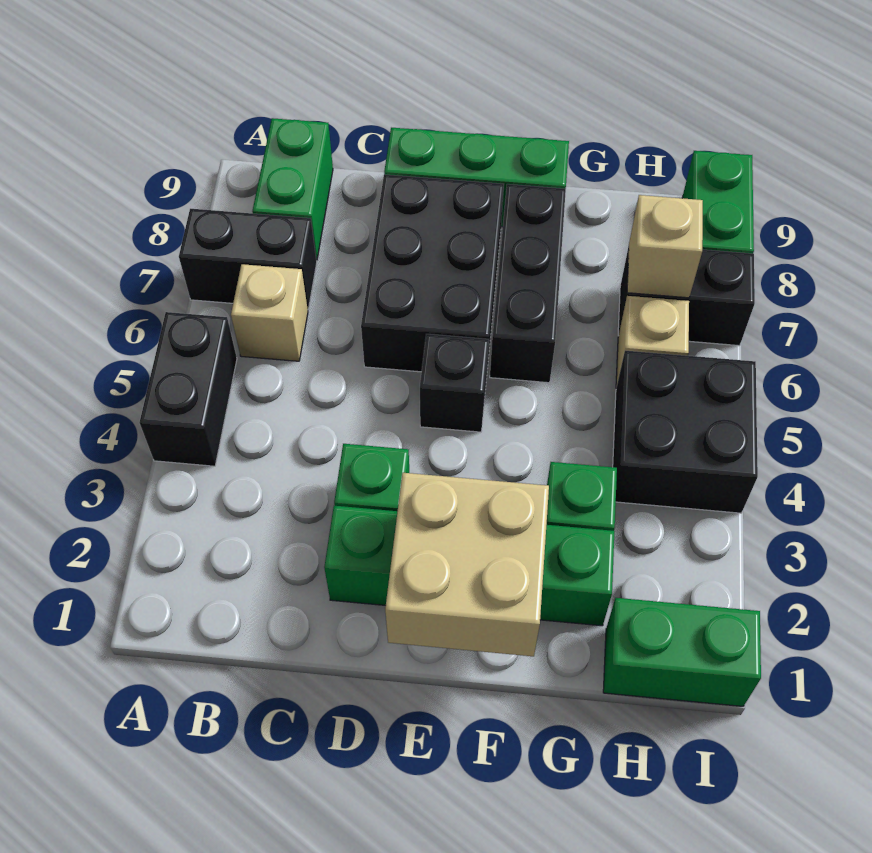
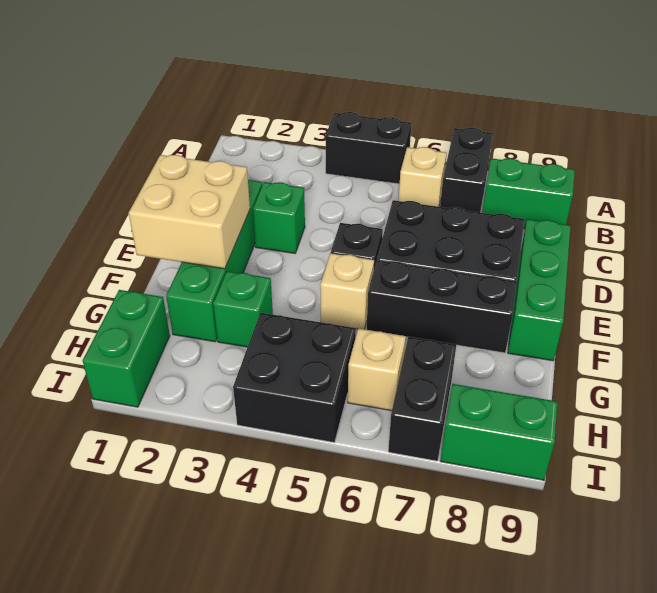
tan brick H7 level 2 -> tan brick F5 level 1

